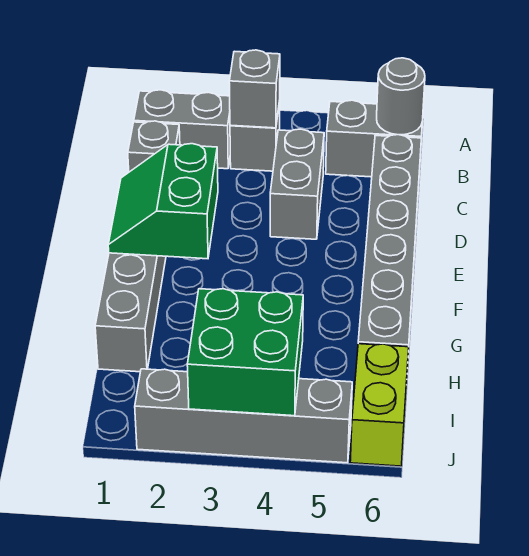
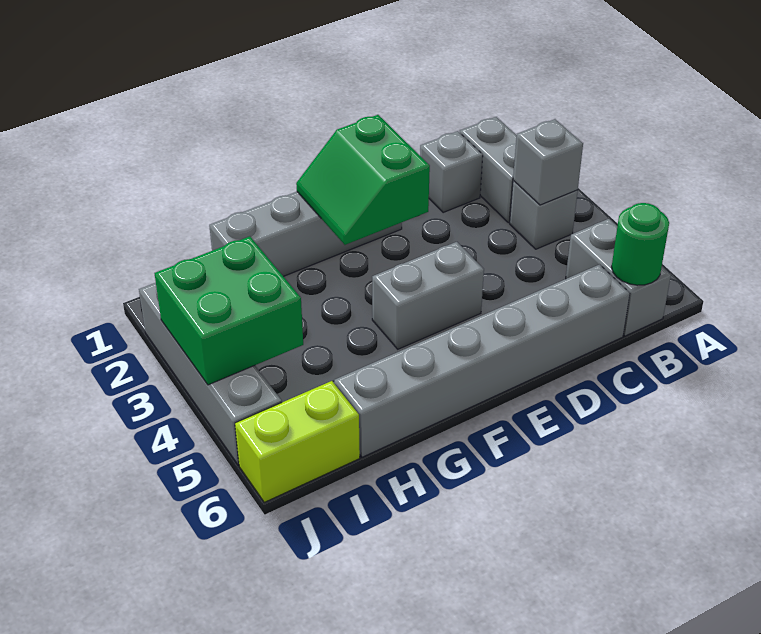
grey round brick B6 level 2 -> green round brick B6 level 2
grey brick C4:D4 level 1 -> grey brick E4:F4 level 1
green slope E1:F2 level 2 top 2 -> green slope E1:F2 level 2 top E

